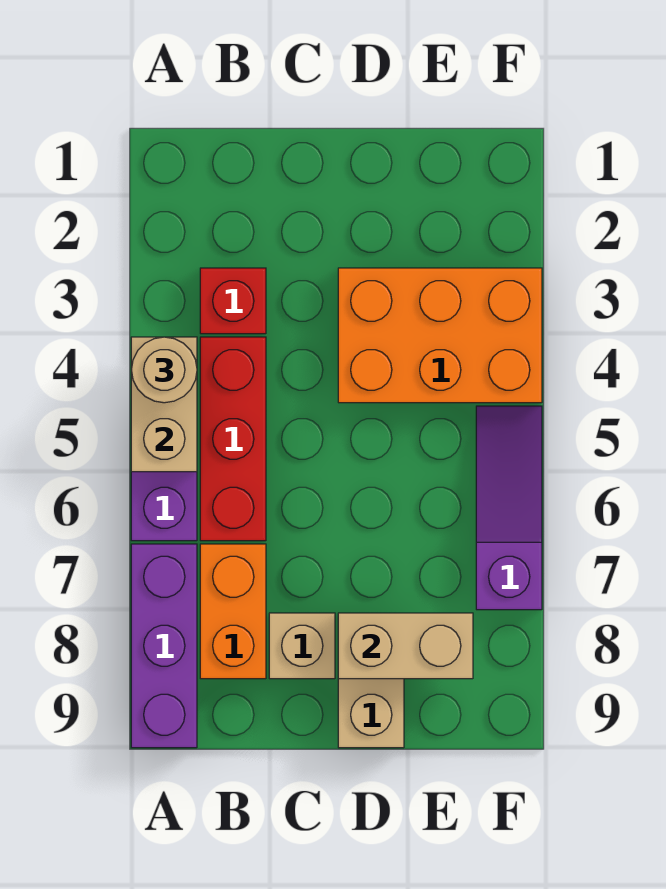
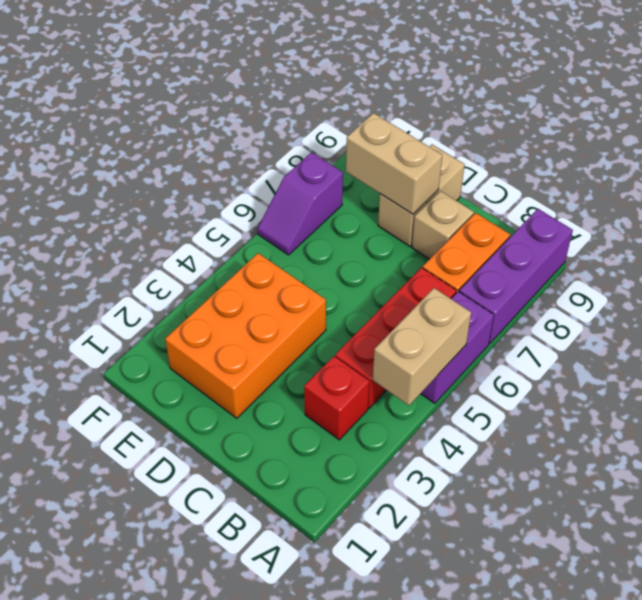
tan round brick A4 level 3 -> none
orange brick D3:F4 level 1 -> orange brick D2:E4 level 1
purple slope F5:F7 level 1 top 7 -> purple slope F6:F7 level 1 top 7

